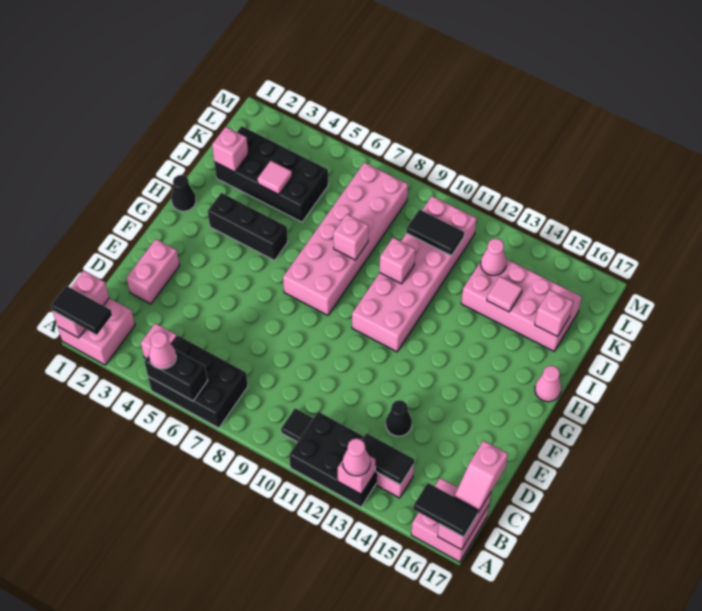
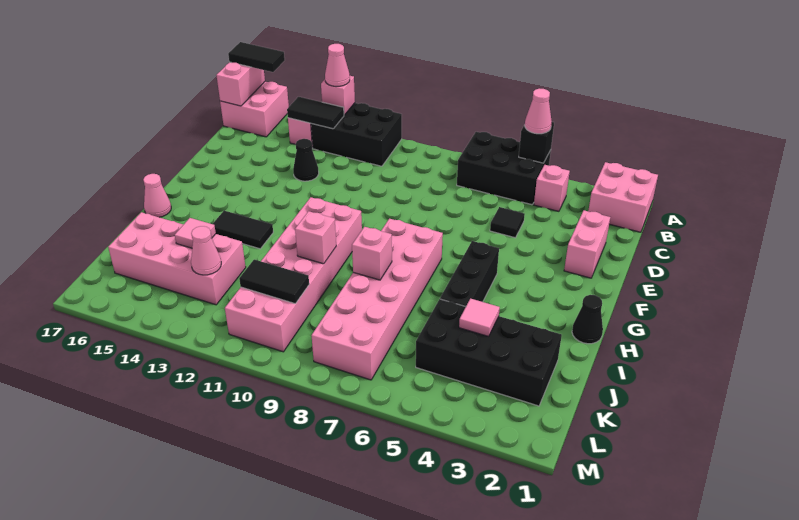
pink brick A1:B1 level 2 -> none
black tile A1:A2 level 3 -> black tile H13:H14 level 1
black brick A5:A6 level 2 -> black brick A5 level 2
black tile B10 level 1 -> black tile D5 level 1
pink slope B17:C17 level 3 top C -> none
black brick H3:H5 level 1 -> black brick G5:I5 level 1
pink brick J2 level 2 -> none
pink brick J16 level 2 -> none

